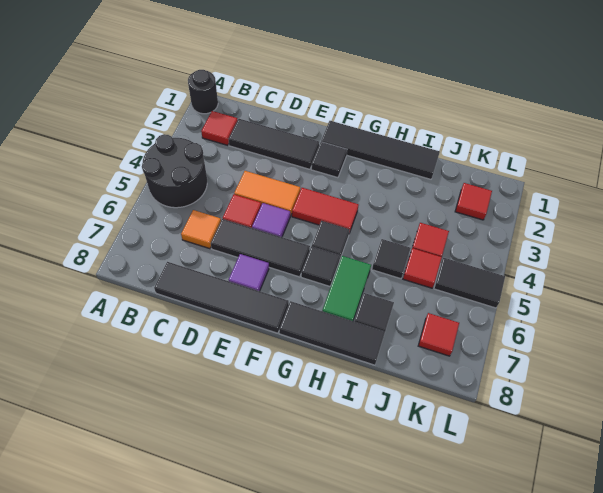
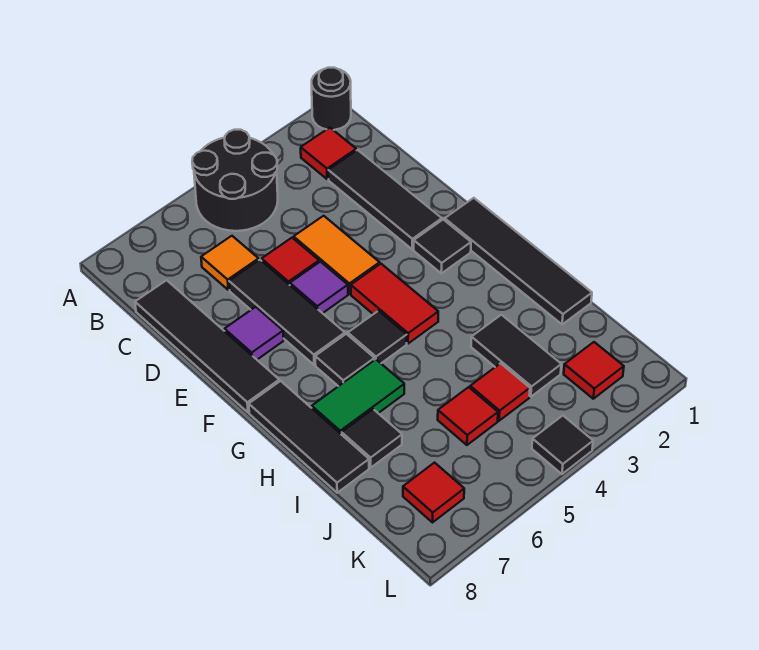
black tile I5 level 1 -> black tile L4 level 1
black tile K5:L5 level 1 -> black tile I3:J3 level 1

